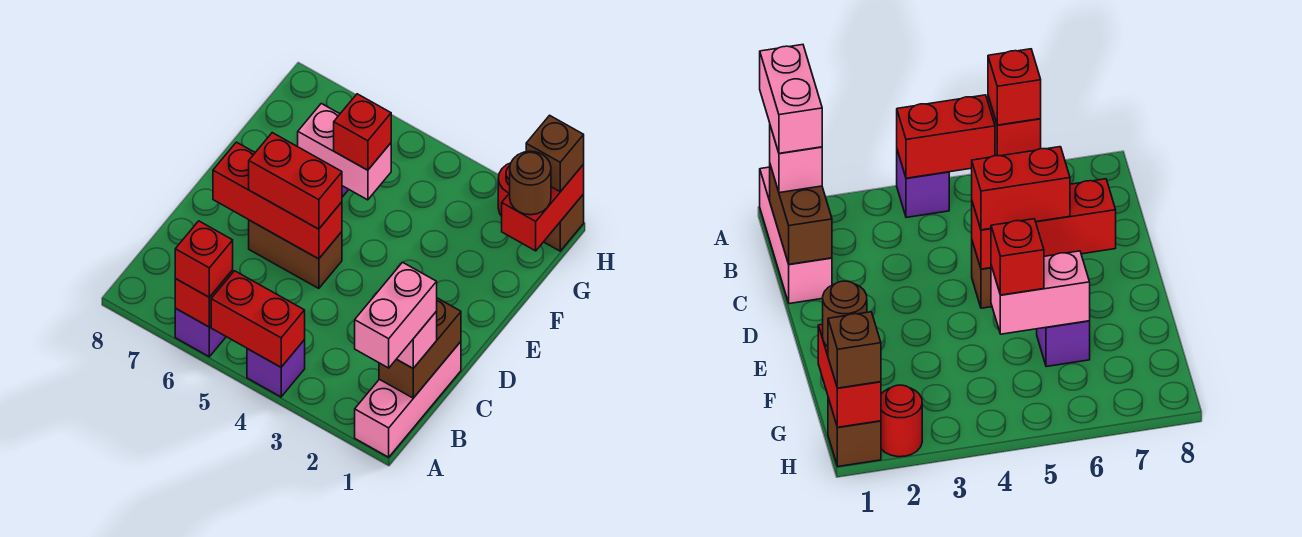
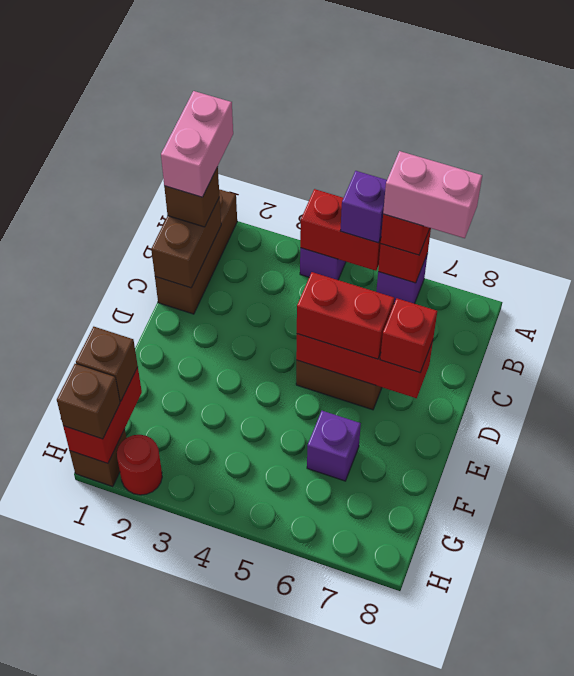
pink brick A1:C1 level 1 -> brown brick A1:C1 level 1
none -> purple brick A5 level 3
pink brick B1 level 3 -> brown brick B1 level 3
pink brick F5:F6 level 2 -> pink brick A6:A7 level 4
red brick F5 level 3 -> red brick D7 level 3
brown round brick G1 level 3 -> brown brick G1 level 3

